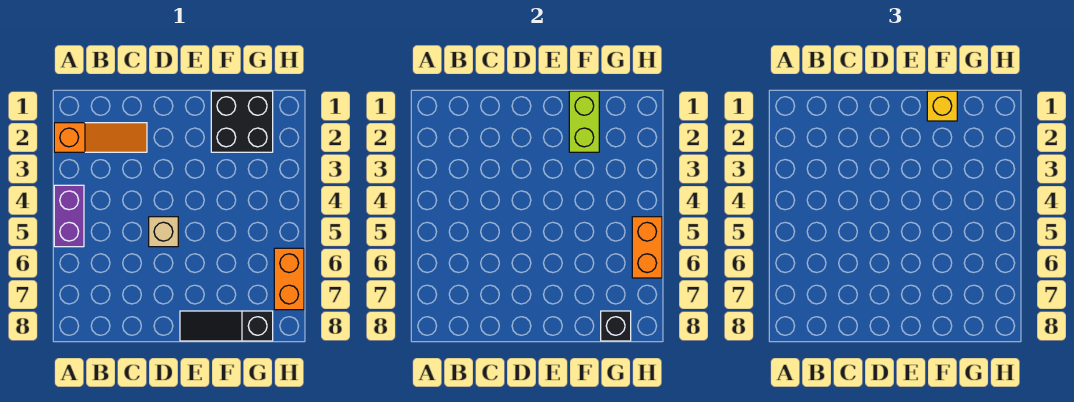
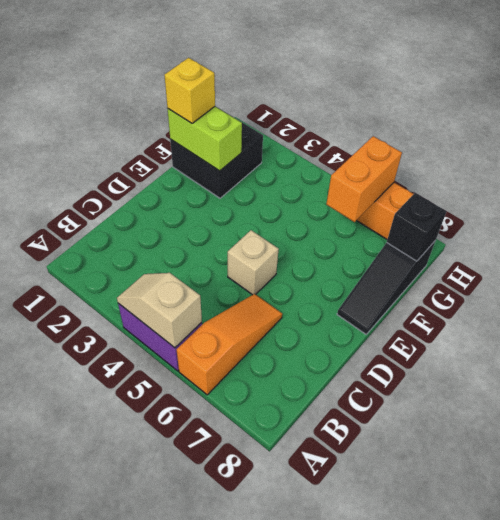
orange slope A2:C2 level 1 top A -> orange slope A6:C6 level 1 top A
none -> tan slope A4:A5 level 2 top 5
orange brick H5:H6 level 2 -> orange brick G6:H6 level 2

